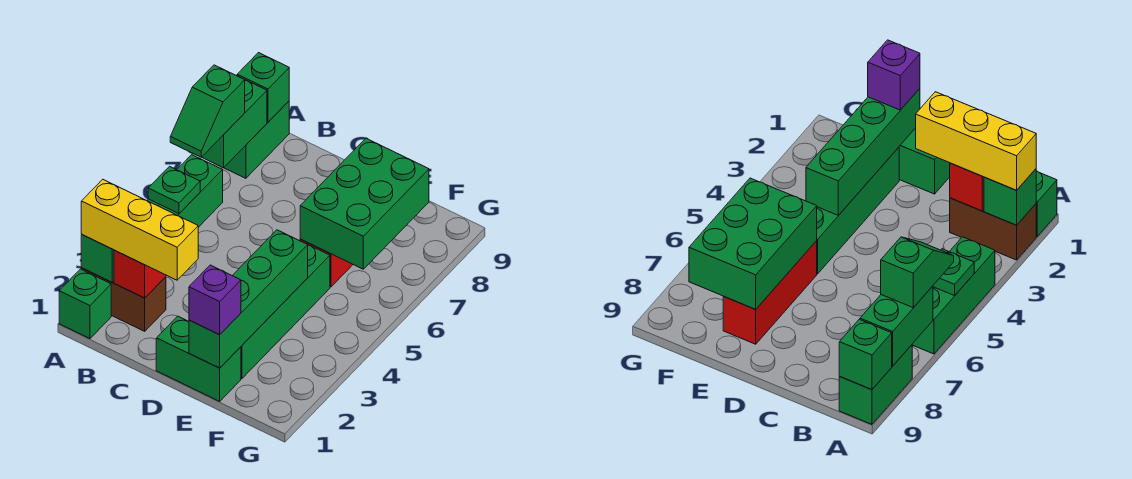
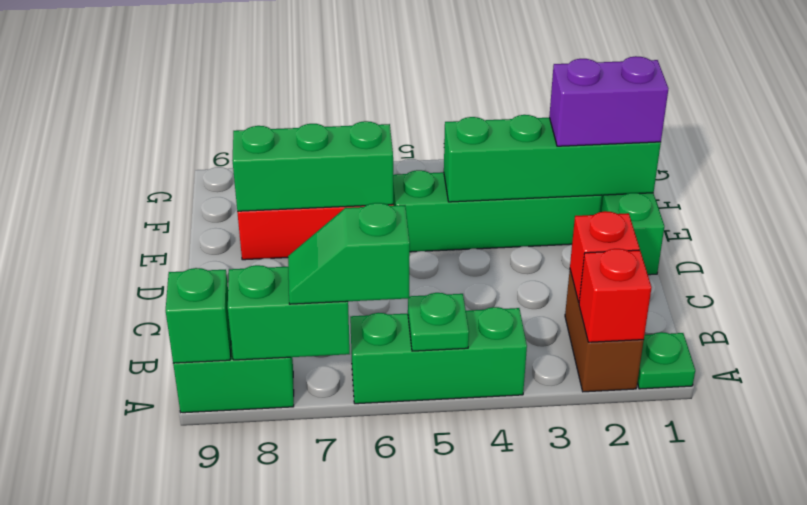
green brick A1 level 1 -> green plate A1 level 1
green brick A2 level 2 -> red brick A2 level 2
yellow brick A2:C2 level 3 -> none
green slope A6:A7 level 3 top 7 -> green slope A6:A7 level 3 top 6
purple brick E1 level 3 -> purple brick E1:E2 level 3
green brick E6:F8 level 2 -> green brick E6:E8 level 2

